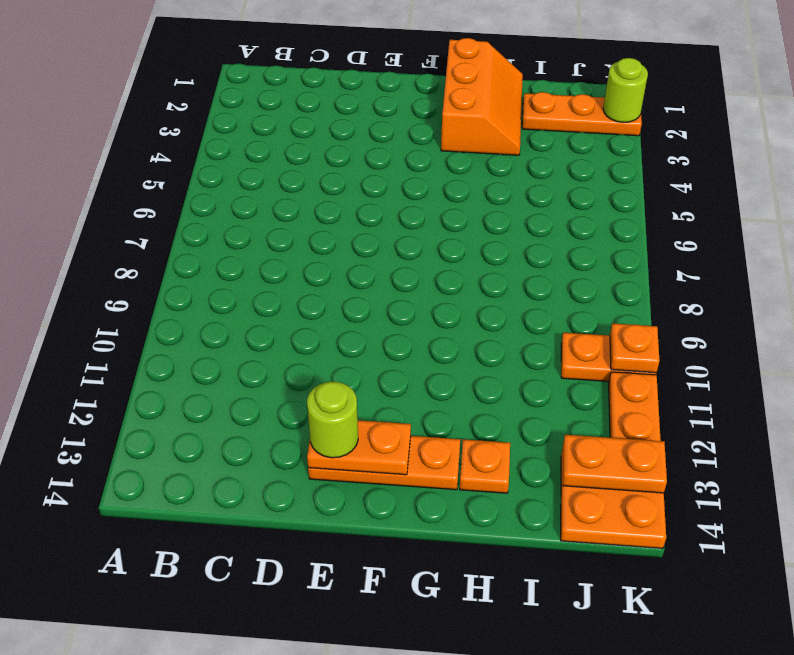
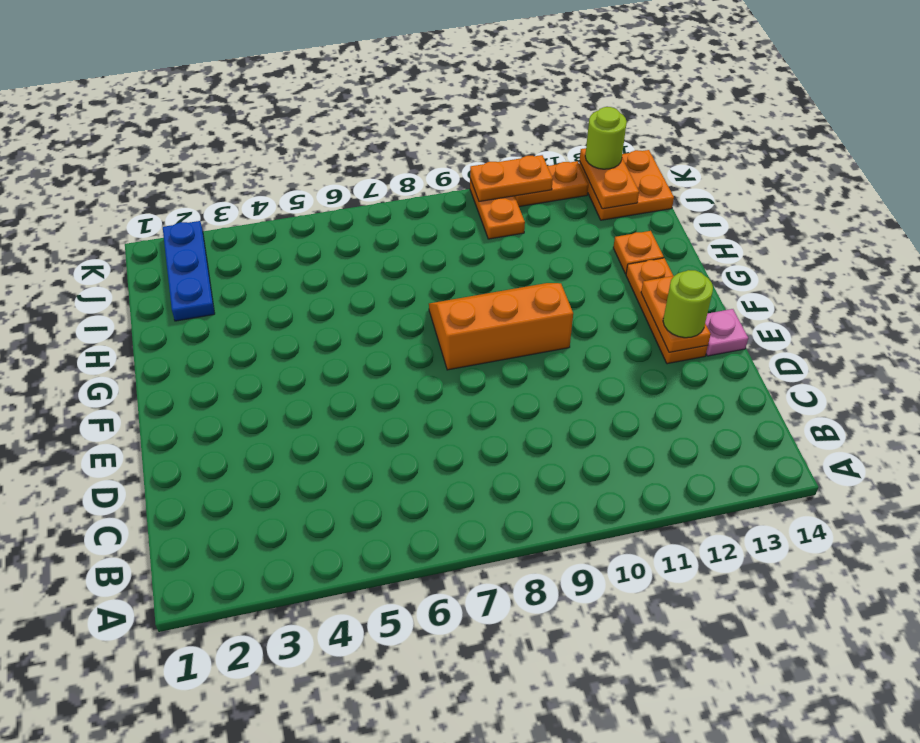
none -> pink plate E14 level 1
orange slope G1:H3 level 1 top G -> orange slope F8:G10 level 1 top F
orange plate I2:K2 level 1 -> blue plate I2:K2 level 1
lime round brick K2 level 2 -> lime round brick K13 level 3
orange plate K10 level 2 -> orange plate K10:K11 level 2

